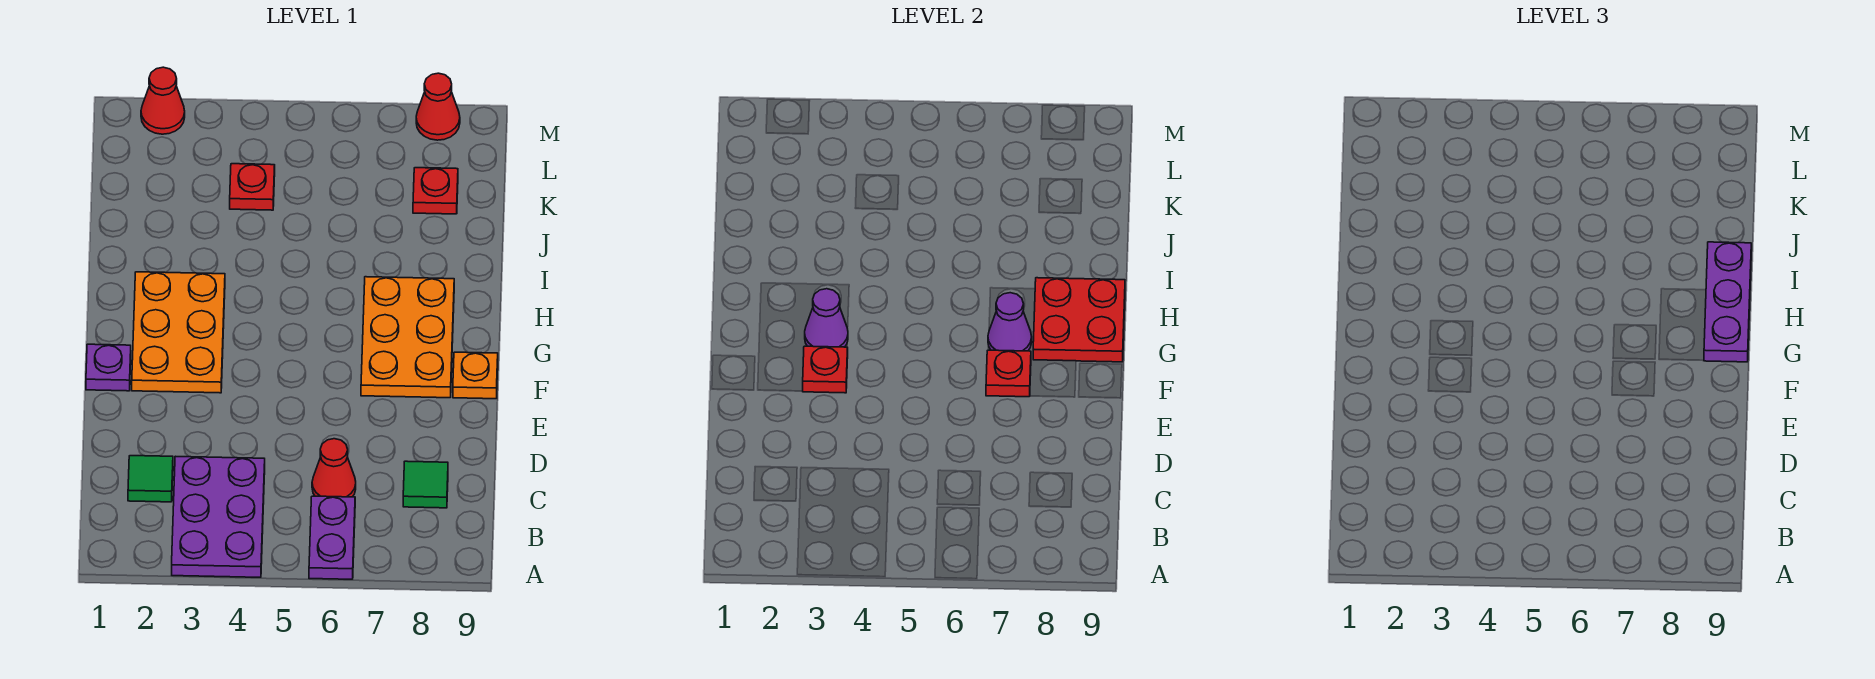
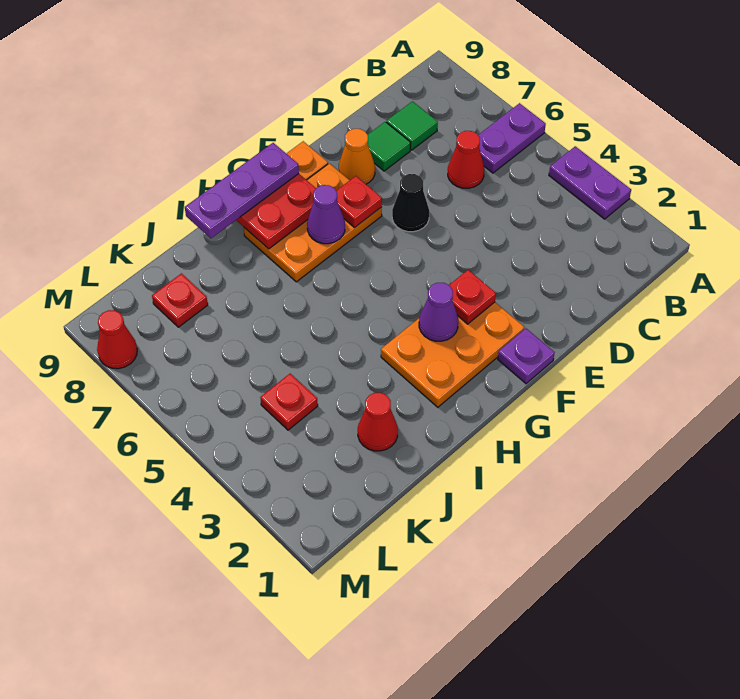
purple plate A3:C4 level 1 -> purple plate A3:A4 level 1
green tile C2 level 1 -> green tile D8 level 1
none -> black cone E6 level 1
none -> orange cone E8 level 1
red cone M2 level 1 -> red cone J2 level 1

